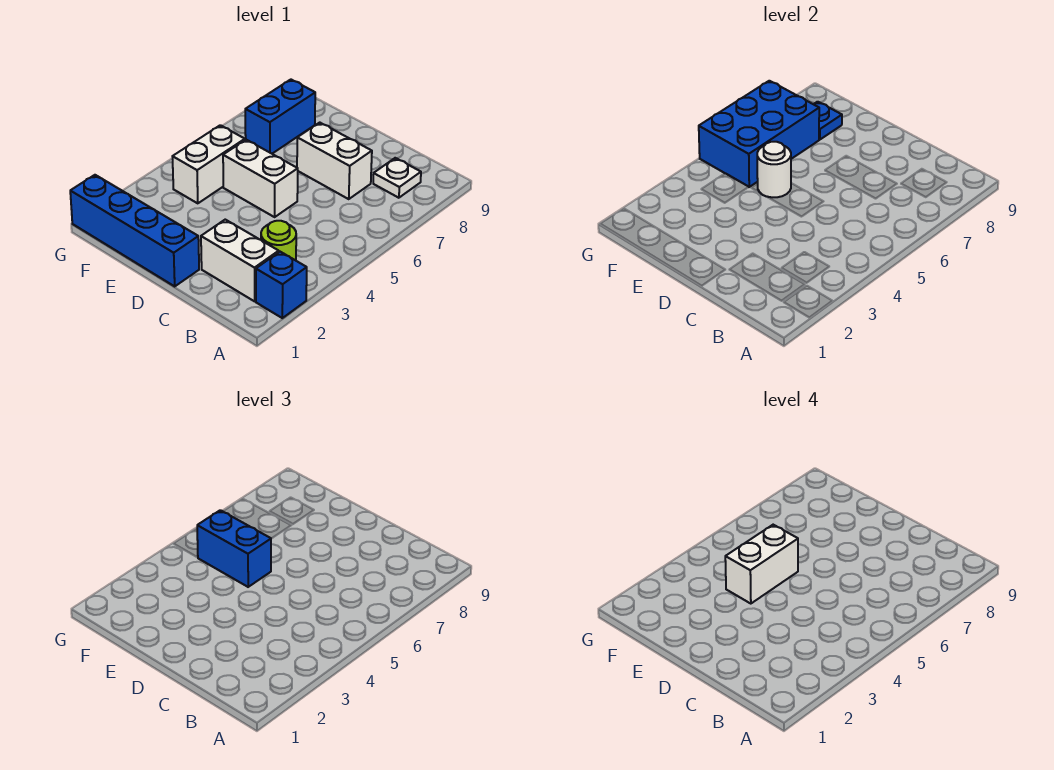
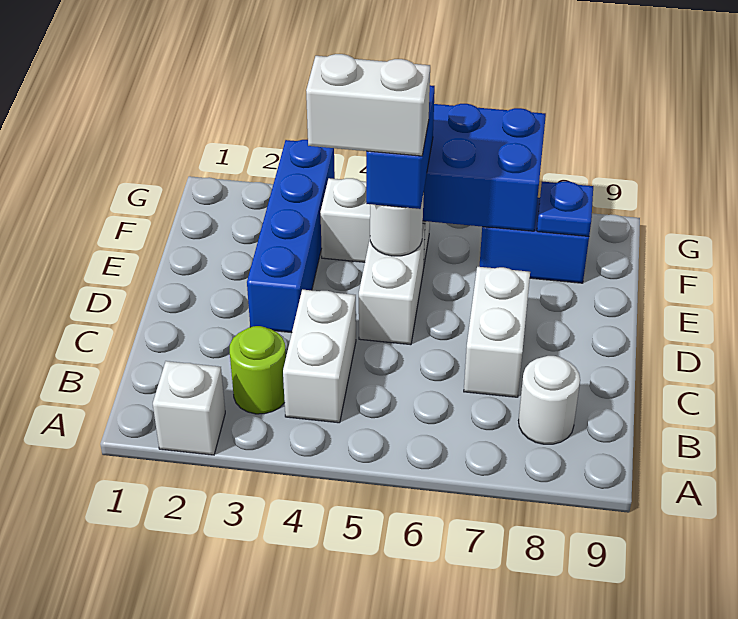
blue brick A2 level 1 -> white brick A2 level 1
white brick B2:C2 level 1 -> white brick B4:C4 level 1
white plate B8 level 1 -> white round brick B8 level 1
blue brick D1:G1 level 1 -> blue brick D3:G3 level 1

